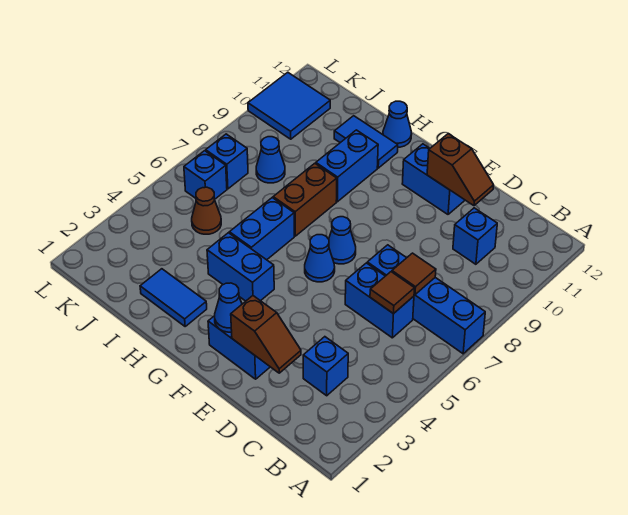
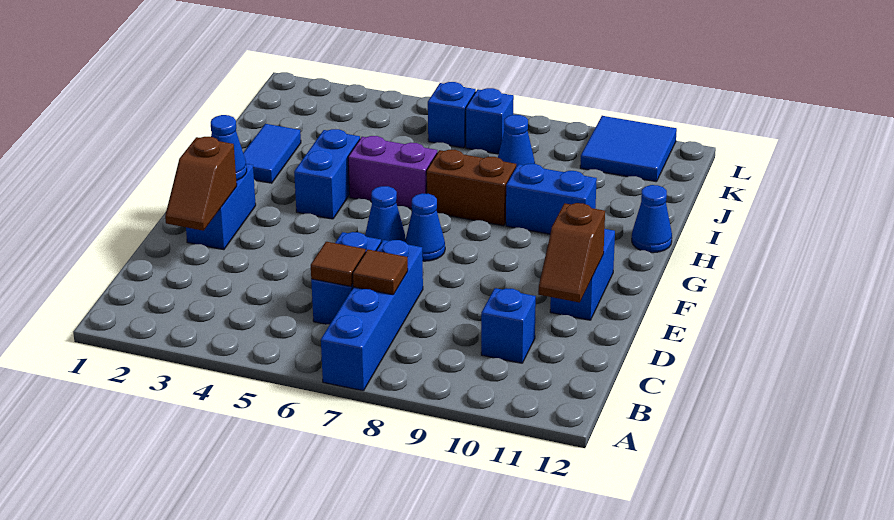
blue brick C3 level 1 -> none
blue brick H5:H6 level 1 -> purple brick H5:H6 level 1
blue tile H11:I11 level 1 -> none
brown cone J5 level 1 -> none

